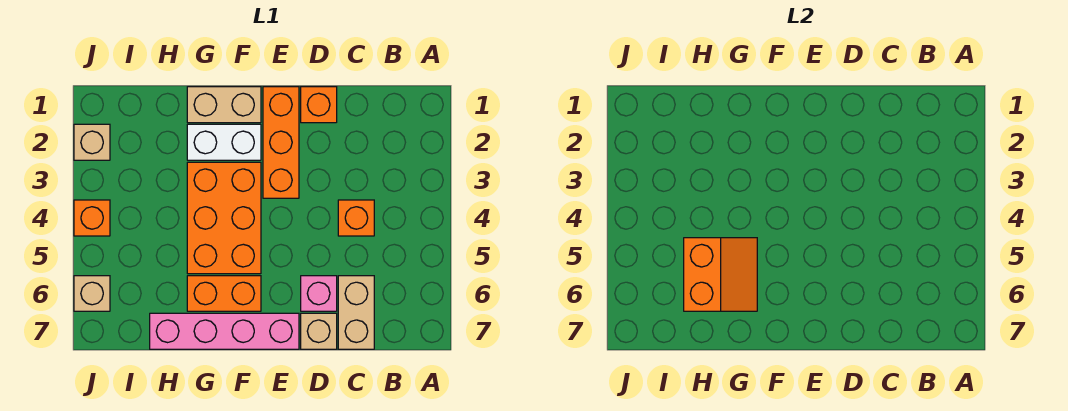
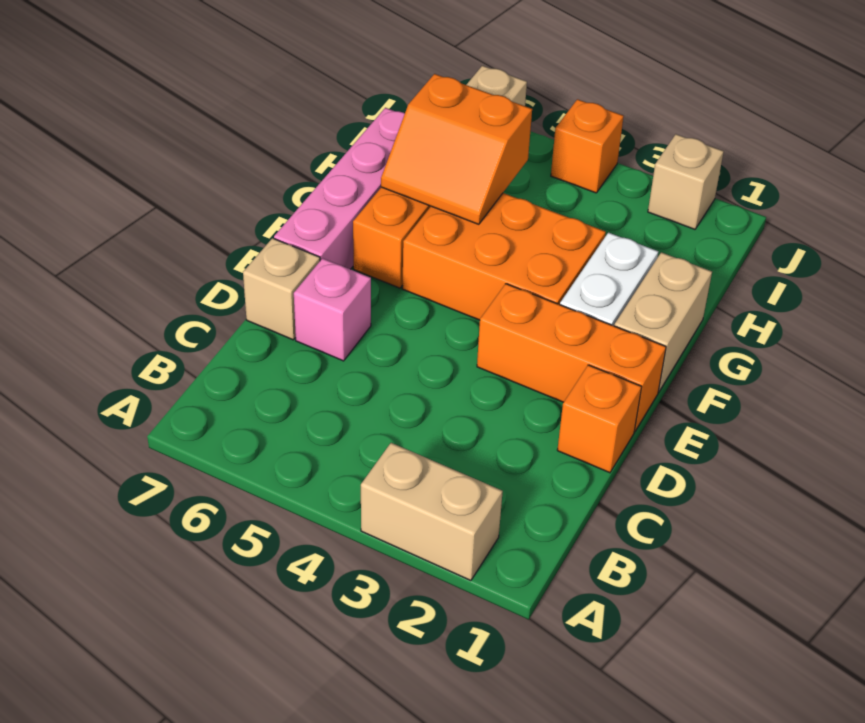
orange brick C4 level 1 -> none
tan brick C6:C7 level 1 -> tan brick A2:A3 level 1

